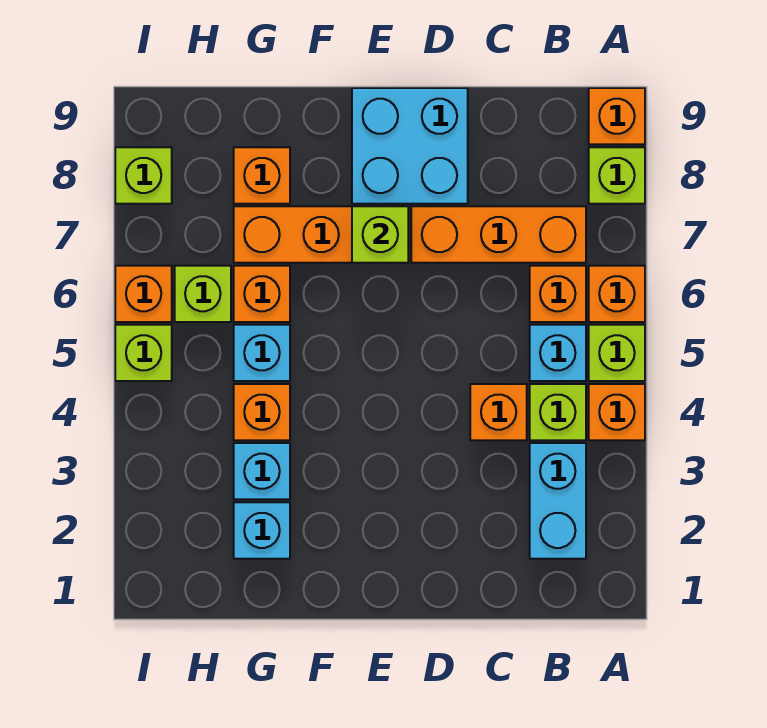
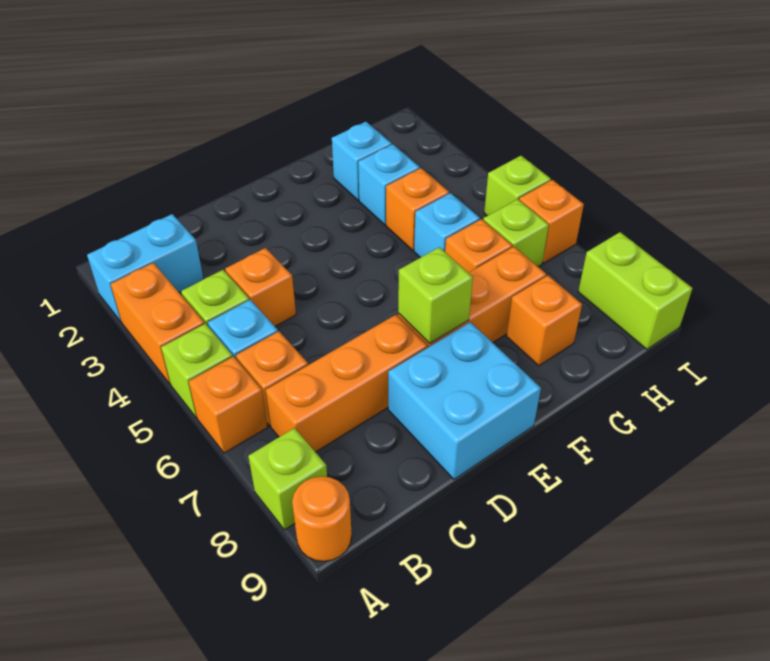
orange brick A4 level 1 -> orange brick A3:A4 level 1
orange brick A9 level 1 -> orange round brick A9 level 1
cyan brick B2:B3 level 1 -> cyan brick A2:B2 level 1
lime brick I8 level 1 -> lime brick I8:I9 level 1

